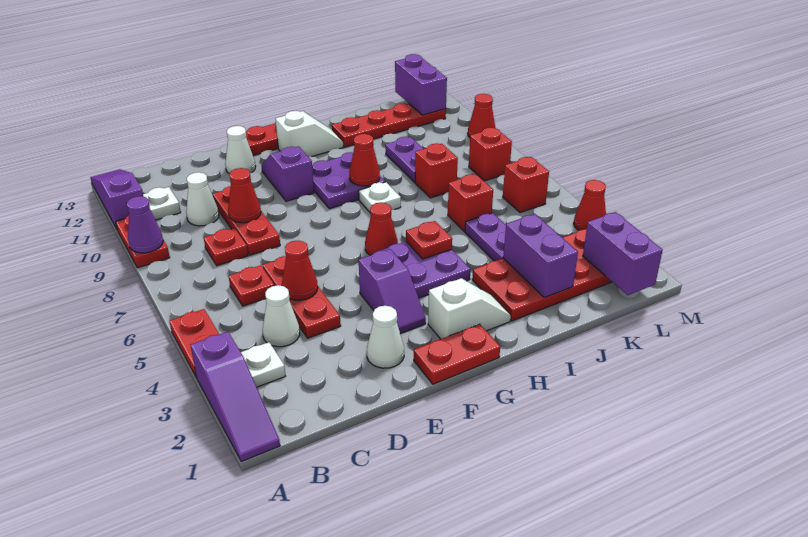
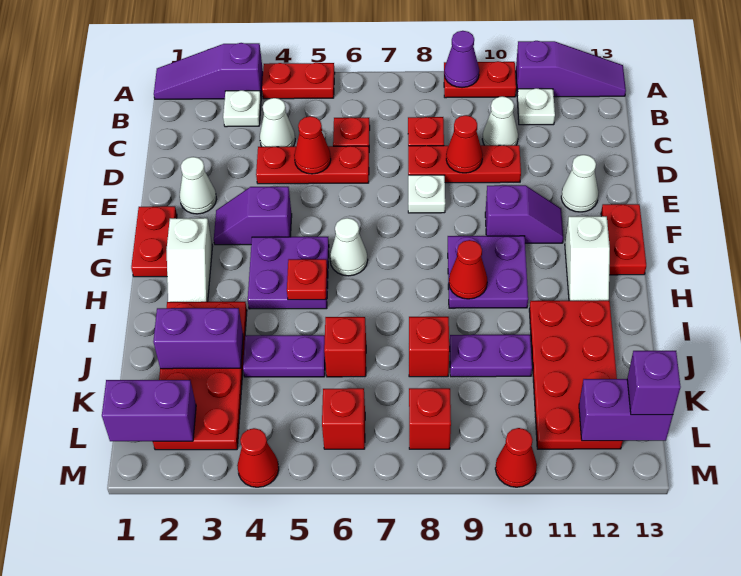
red cone G6 level 1 -> white cone G6 level 1
white plate H8 level 1 -> white plate E8 level 1
red plate I12:L12 level 1 -> red plate I11:L12 level 1
none -> purple brick L13 level 3

